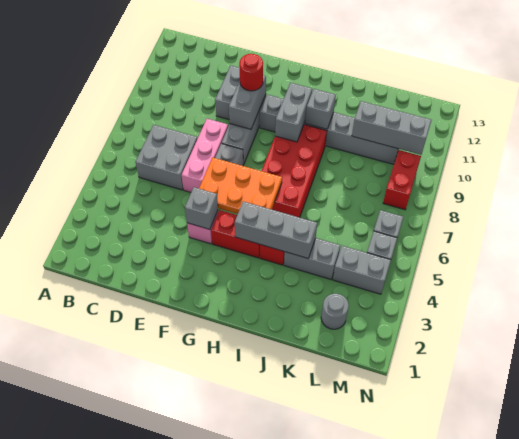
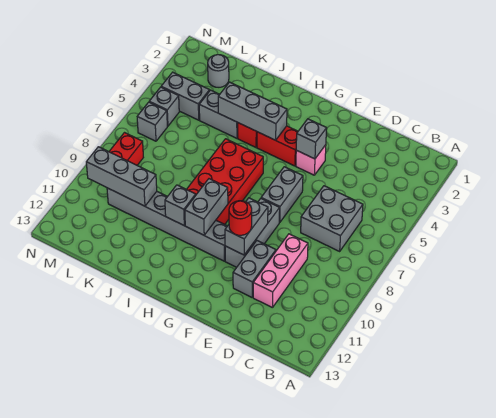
pink brick E6:E8 level 1 -> pink brick D9:D11 level 1
orange plate F5:H6 level 2 -> none

